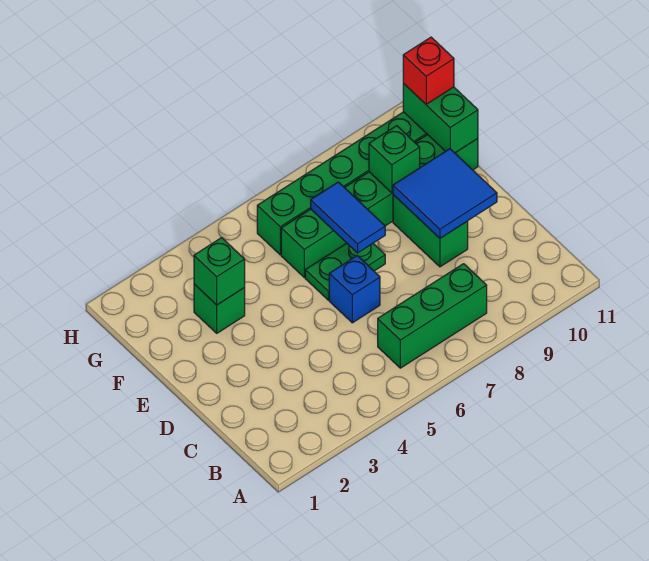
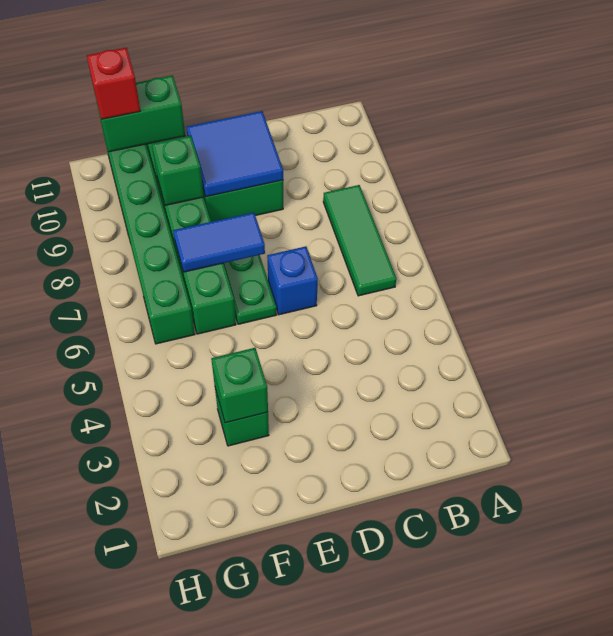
green brick B6:B8 level 1 -> green tile B6:B8 level 1

